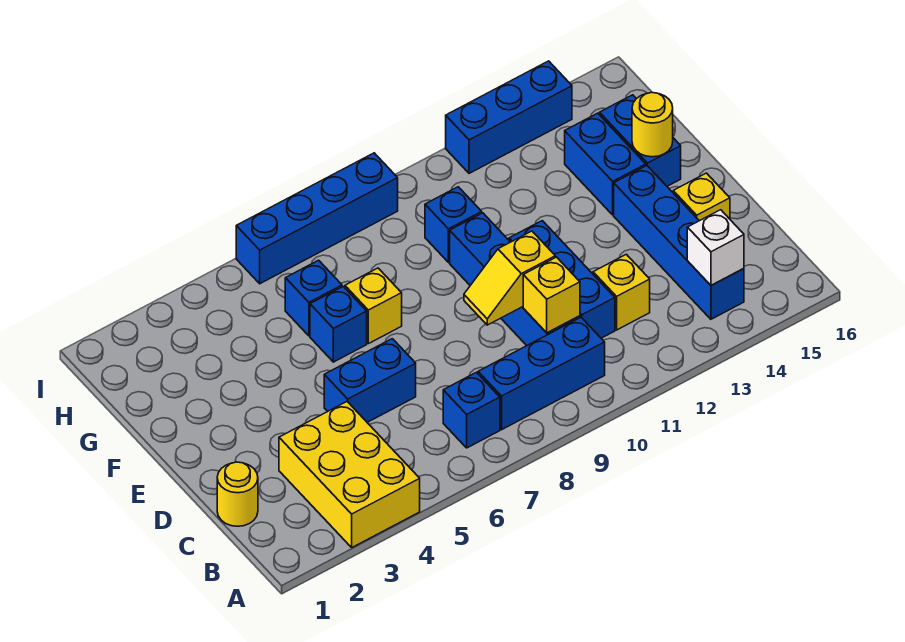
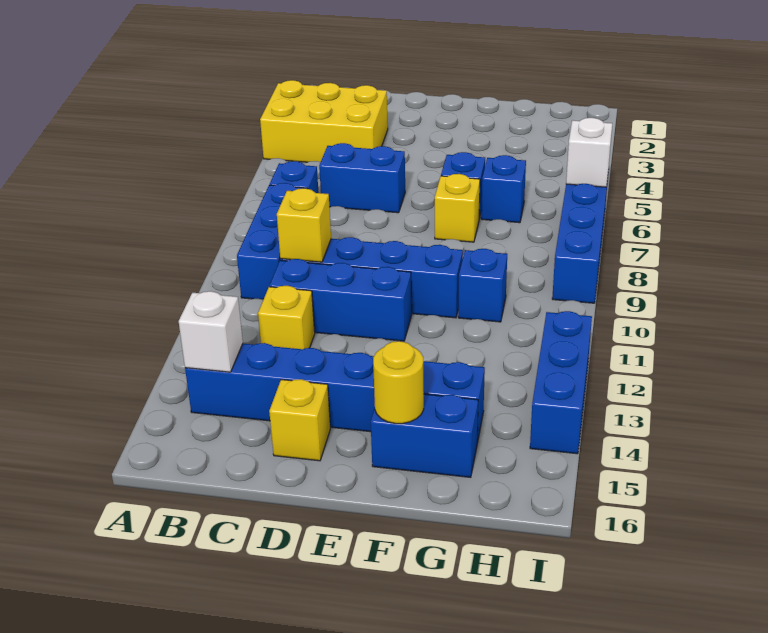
yellow round brick C1 level 1 -> none
blue brick D5:D6 level 1 -> blue brick C6:D6 level 1
yellow slope D9:D10 level 2 top 10 -> none
none -> white brick I6 level 2

